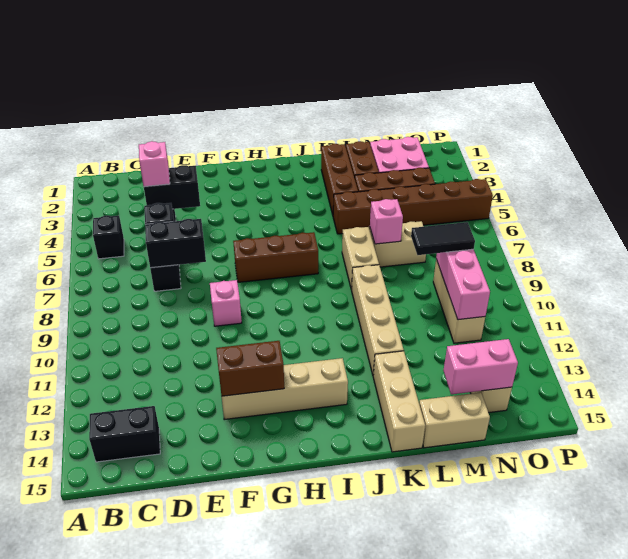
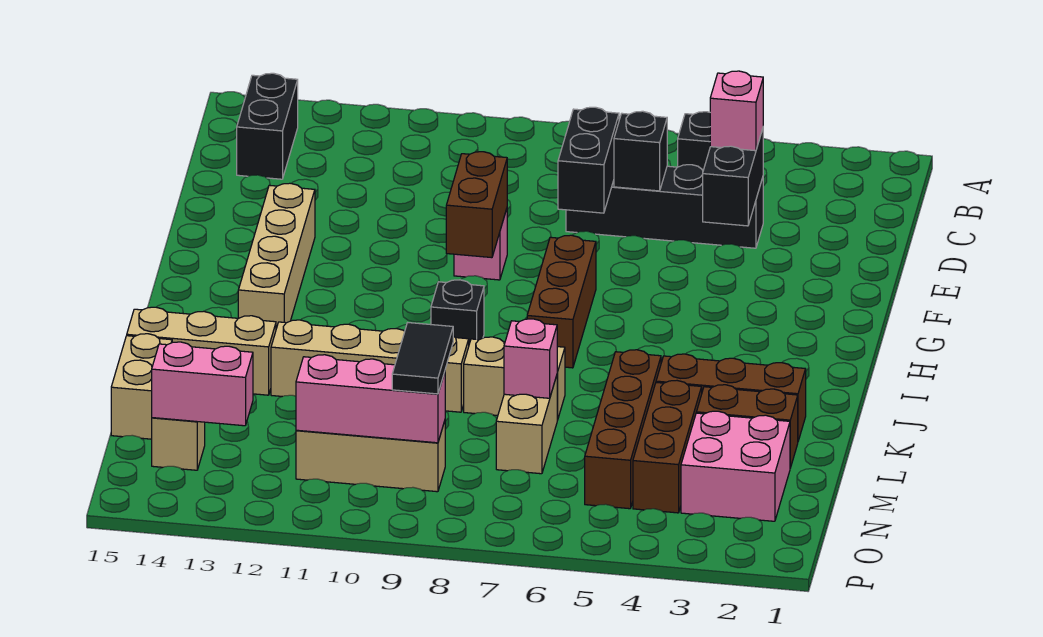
brown brick F13:G13 level 2 -> brown brick F9:G9 level 2
none -> black brick I9 level 1
brown brick K5:P5 level 1 -> brown brick K5:N5 level 1
pink brick M14:N14 level 2 -> pink brick N13:N14 level 2

